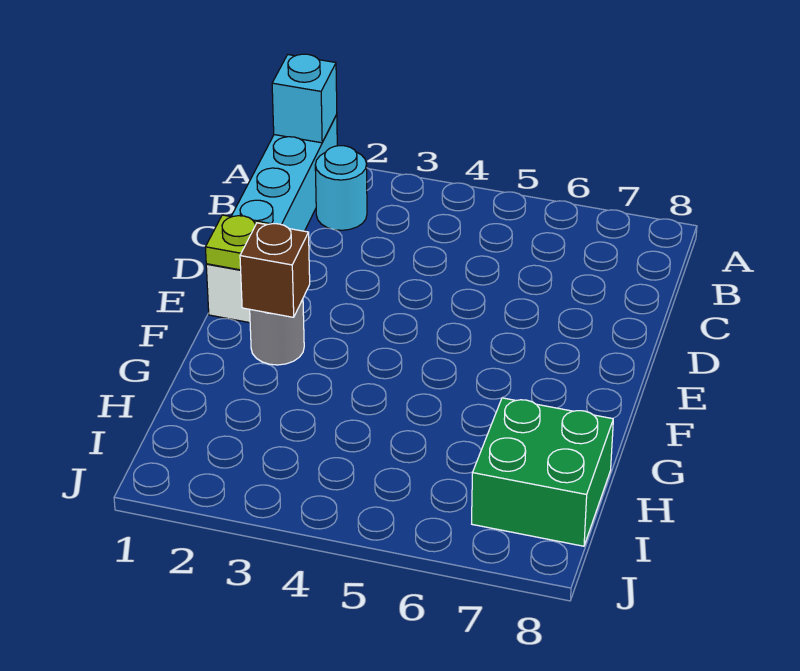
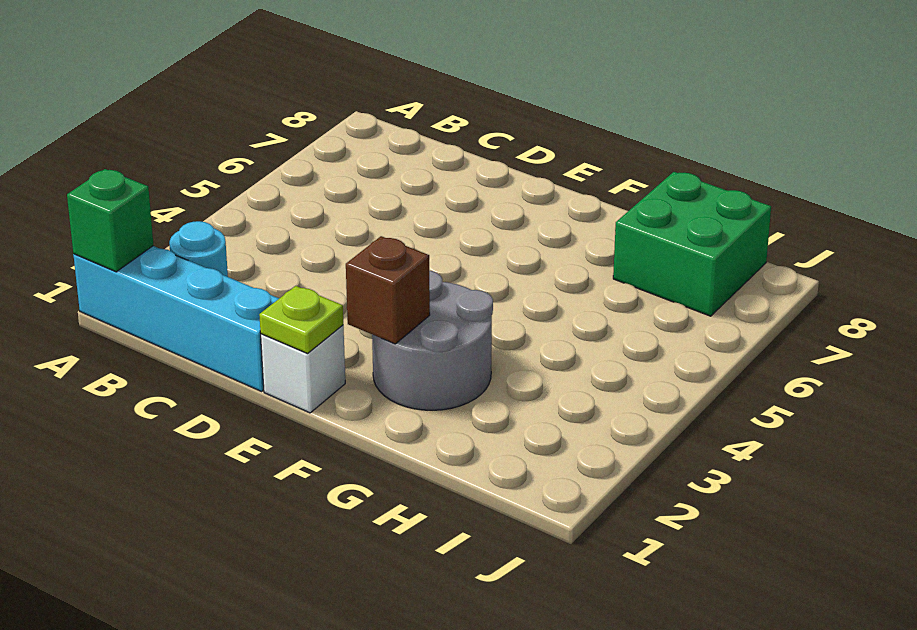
cyan brick A1 level 2 -> green brick A1 level 2
grey round brick F2 level 1 -> grey round brick F2:G3 level 1

